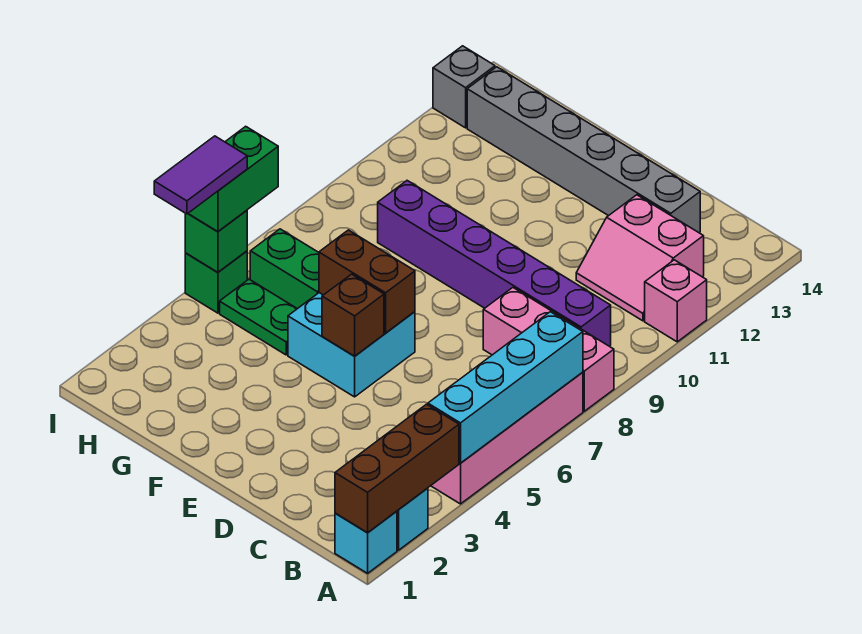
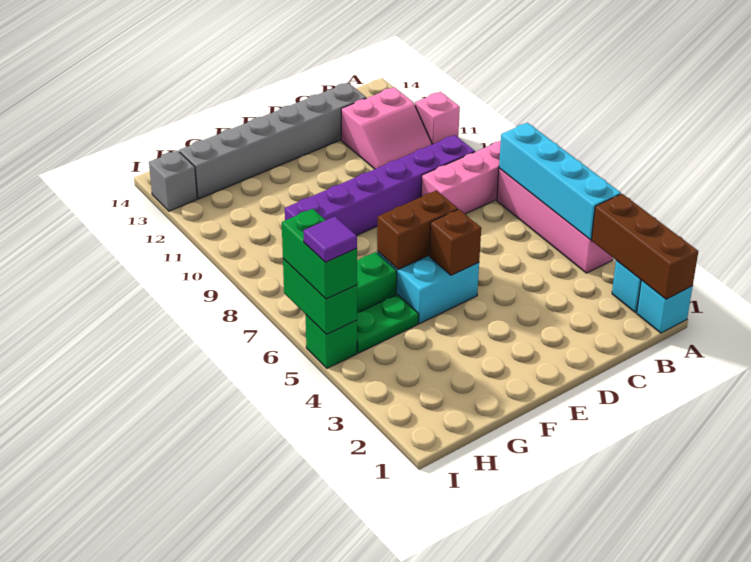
purple tile I4:I5 level 4 -> purple tile I5 level 4
green brick I5 level 2 -> green brick I5:I6 level 2

